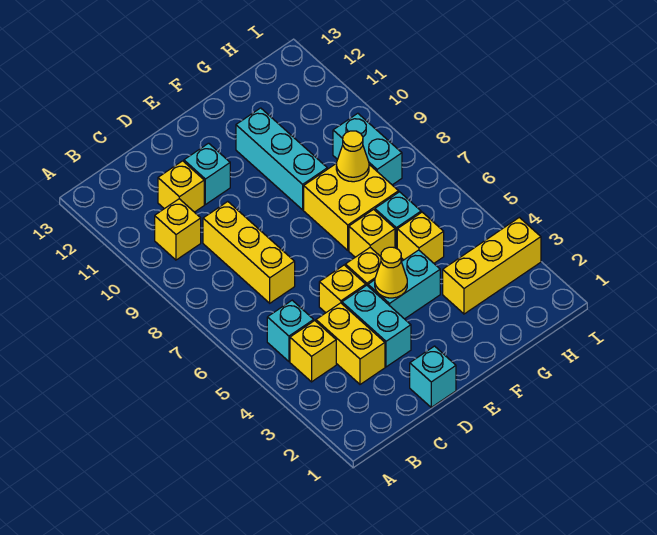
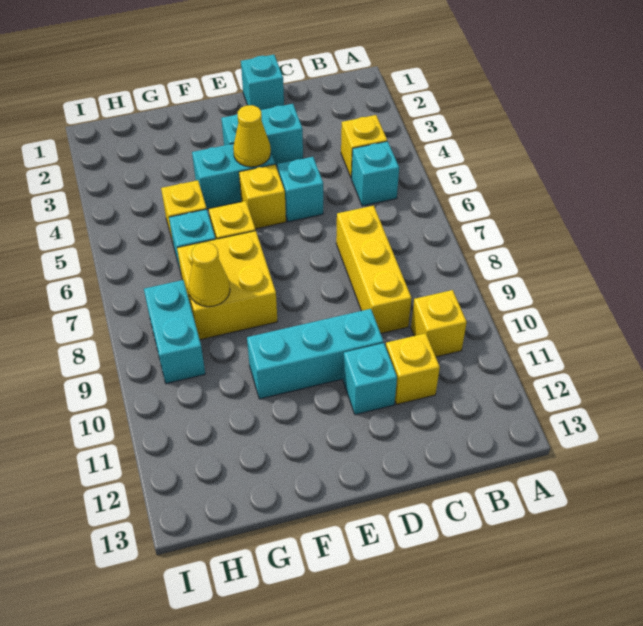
yellow brick C3:C4 level 1 -> none
cyan brick D3:D4 level 1 -> cyan brick D3:E3 level 1
yellow brick D5 level 1 -> cyan brick D5 level 1
cyan brick F9:F11 level 1 -> cyan brick D10:F10 level 1
yellow brick G3:I3 level 1 -> none

